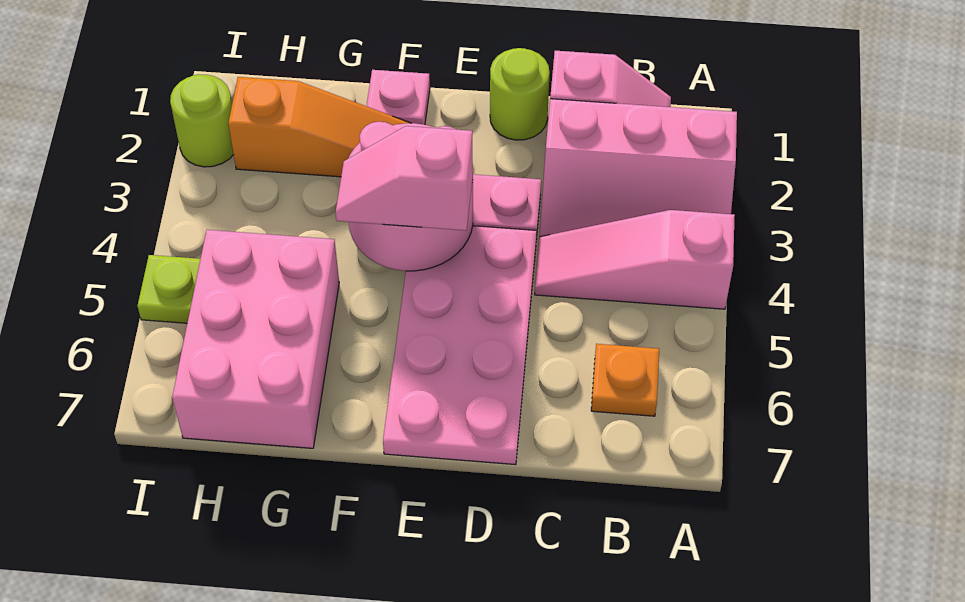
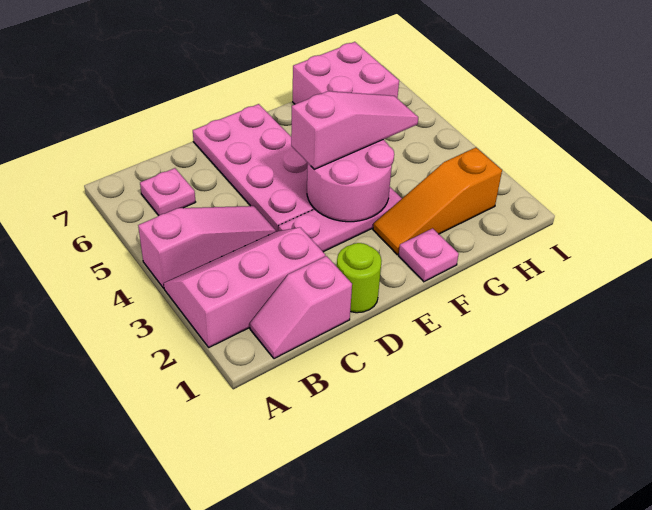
orange plate B6 level 1 -> pink plate B6 level 1
pink slope E4:F4 level 3 top E -> pink slope E4:G4 level 3 top E
pink brick G5:H7 level 1 -> pink brick G6:H7 level 1
lime round brick I2 level 1 -> none
lime plate I5 level 1 -> none

